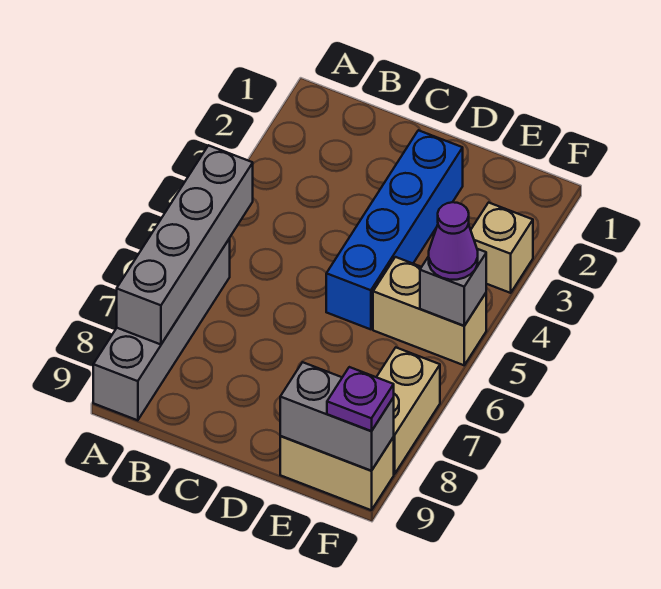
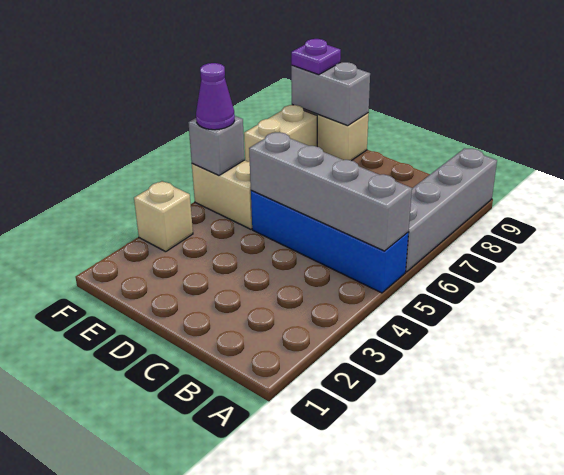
grey brick A5:A8 level 2 -> grey brick A5:D5 level 2
blue brick D2:D5 level 1 -> blue brick A5:D5 level 1

